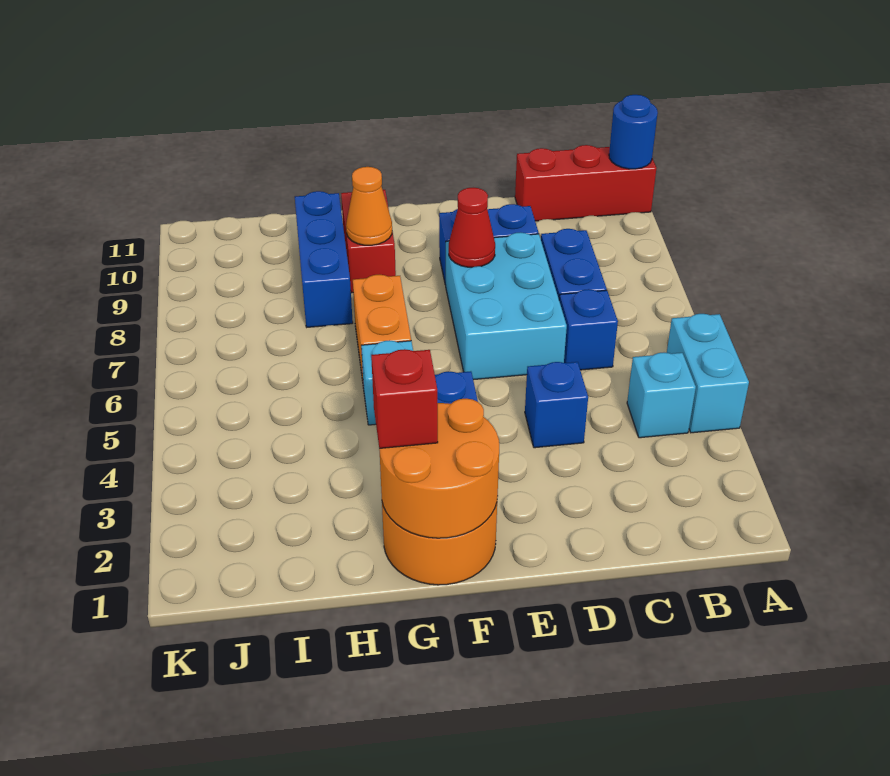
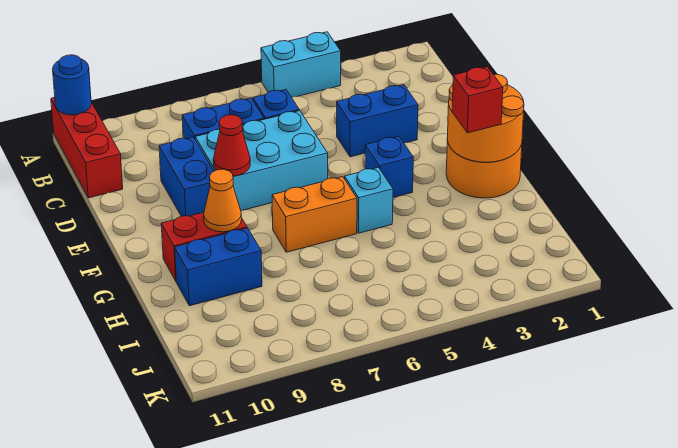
cyan brick B4 level 1 -> none
blue brick D4 level 1 -> blue brick D3:D4 level 1
blue brick H8:H10 level 1 -> blue brick H9:H10 level 1

